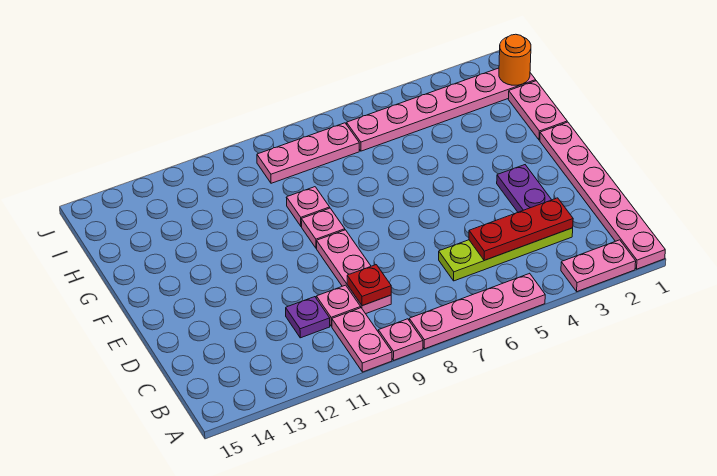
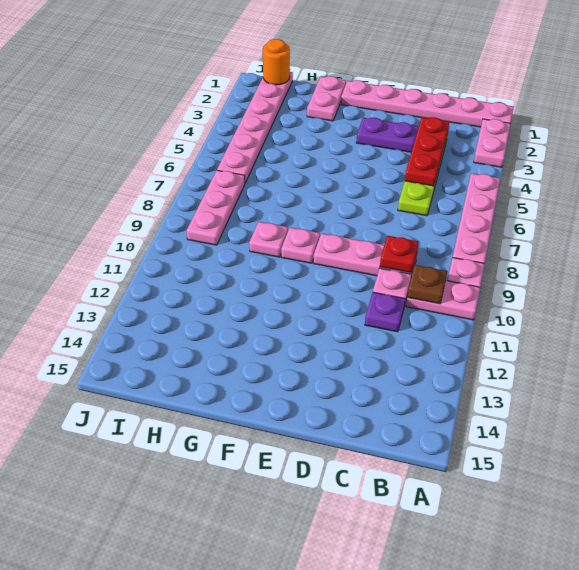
none -> brown plate B10 level 2
pink plate G1:H1 level 1 -> pink plate G1:G2 level 1

